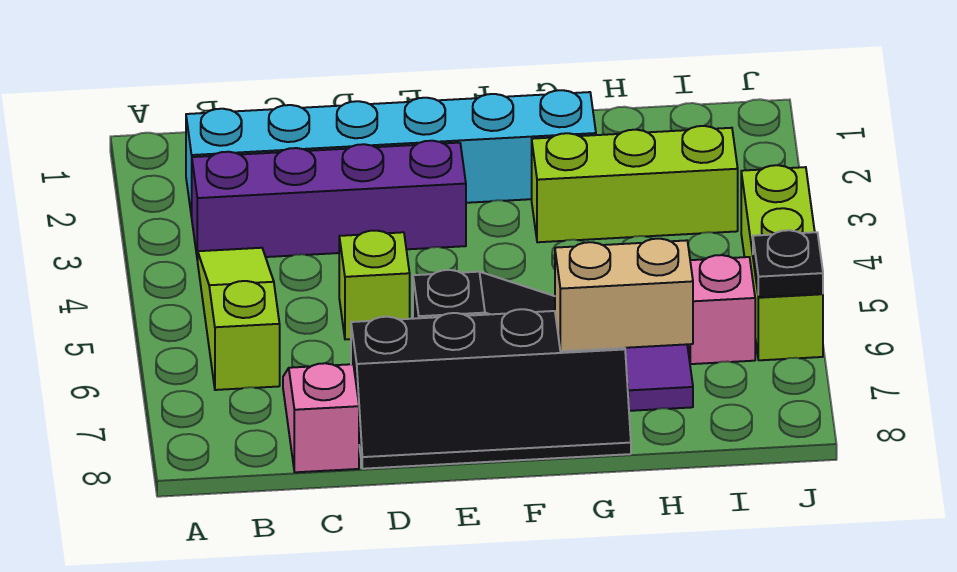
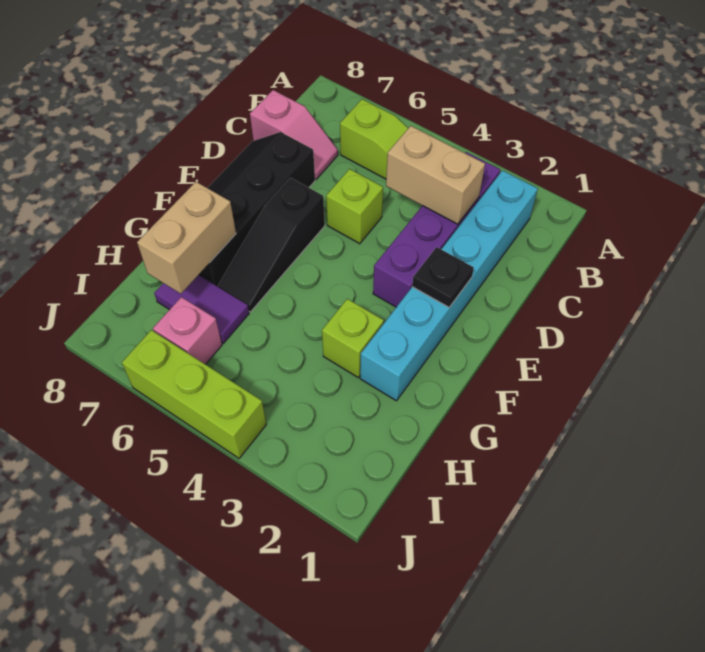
none -> tan brick C3:C4 level 2
lime brick G3:I3 level 1 -> lime brick G3 level 1
black plate J6 level 2 -> black plate E2 level 2

